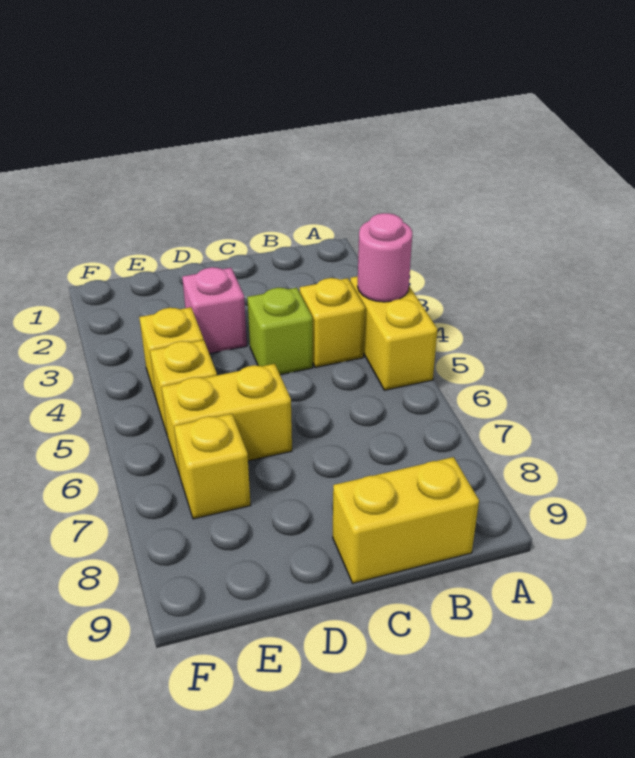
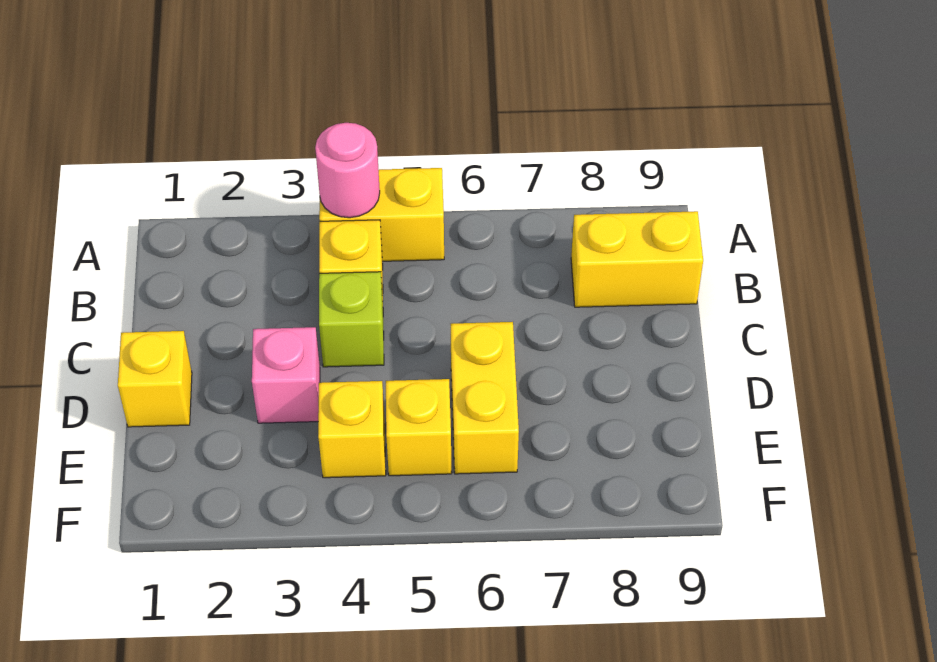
yellow brick B9:C9 level 1 -> yellow brick B8:B9 level 1
yellow brick E7 level 1 -> yellow brick D1 level 1

